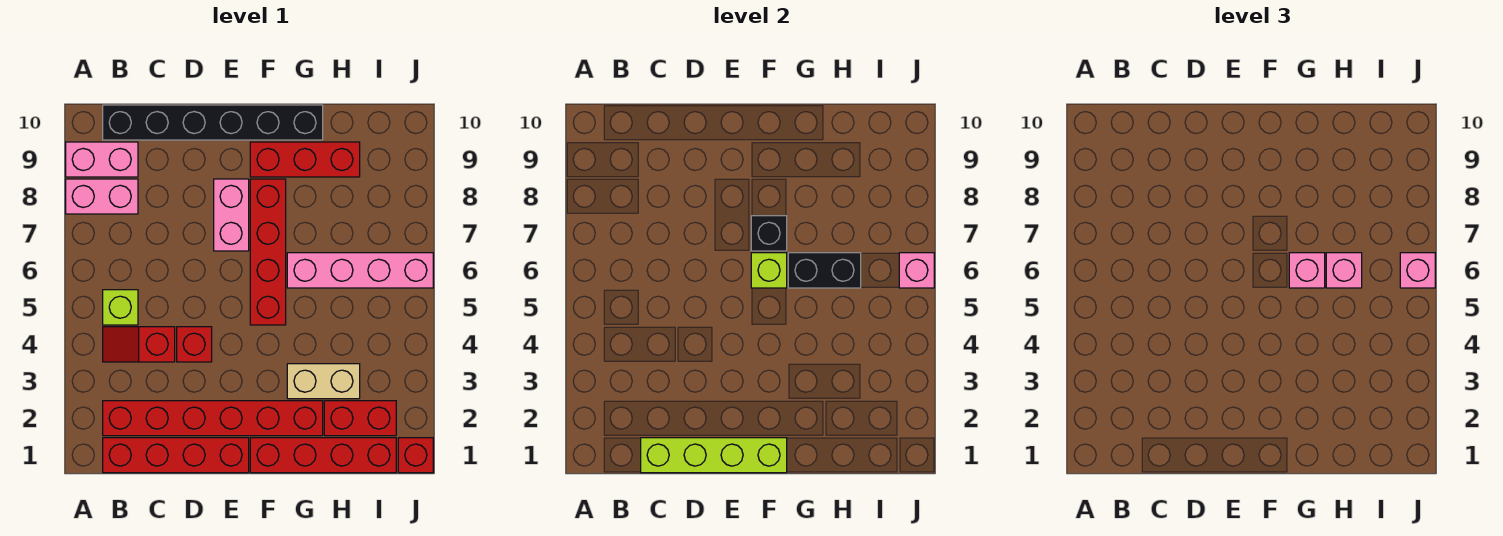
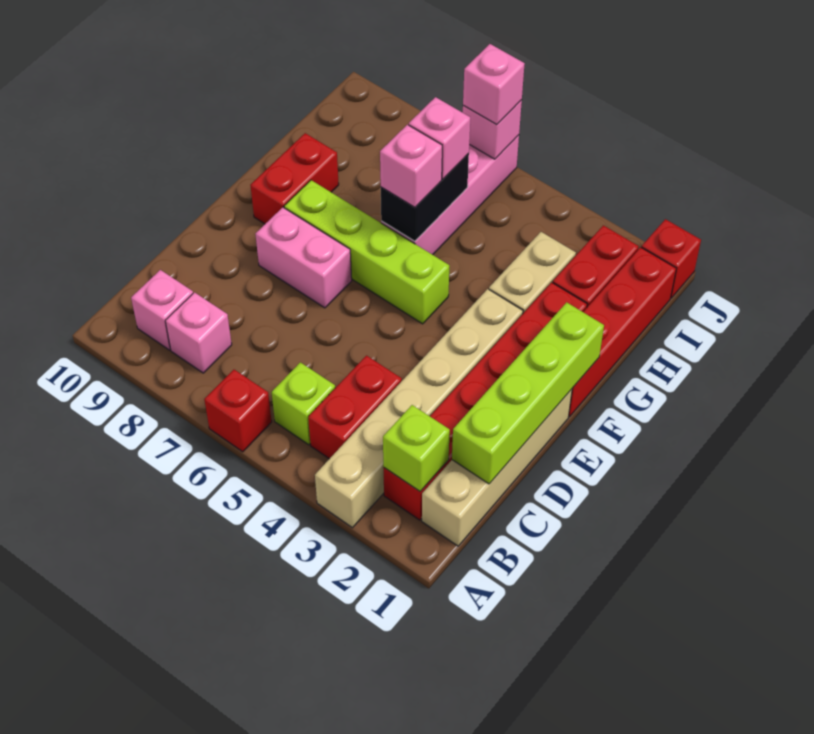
none -> tan brick A3:F3 level 1
pink brick A8:B8 level 1 -> pink brick B8 level 1
pink brick A9:B9 level 1 -> pink brick B9 level 1
red brick B1:E1 level 1 -> tan brick B1:E1 level 1
red slope B4:C4 level 1 top C -> red brick B4:C4 level 1
black brick B10:G10 level 1 -> none
red brick D4 level 1 -> red brick A6 level 1
red brick F5:F8 level 1 -> lime brick F5:F8 level 1
lime brick F6 level 2 -> lime brick B2 level 2
black brick F7 level 2 -> none
red brick F9:H9 level 1 -> red brick F9:G9 level 1

